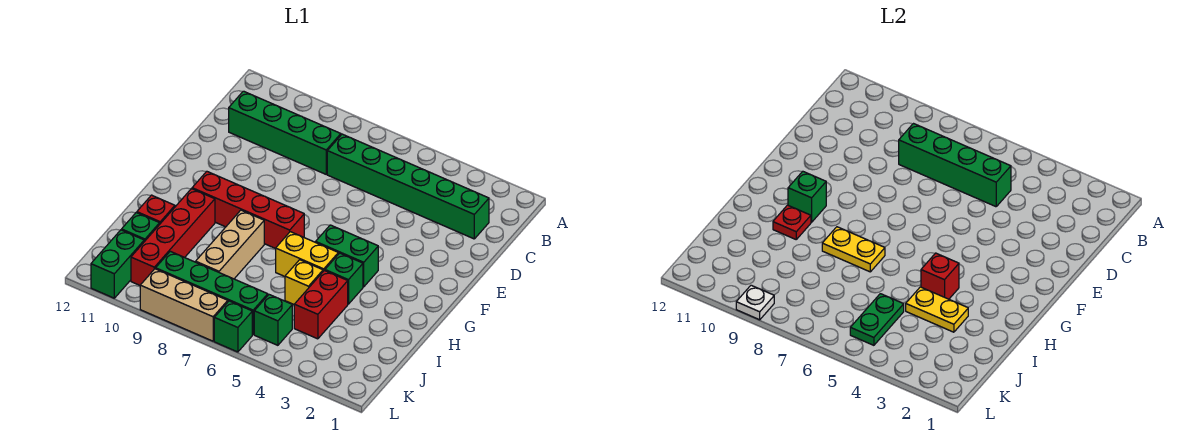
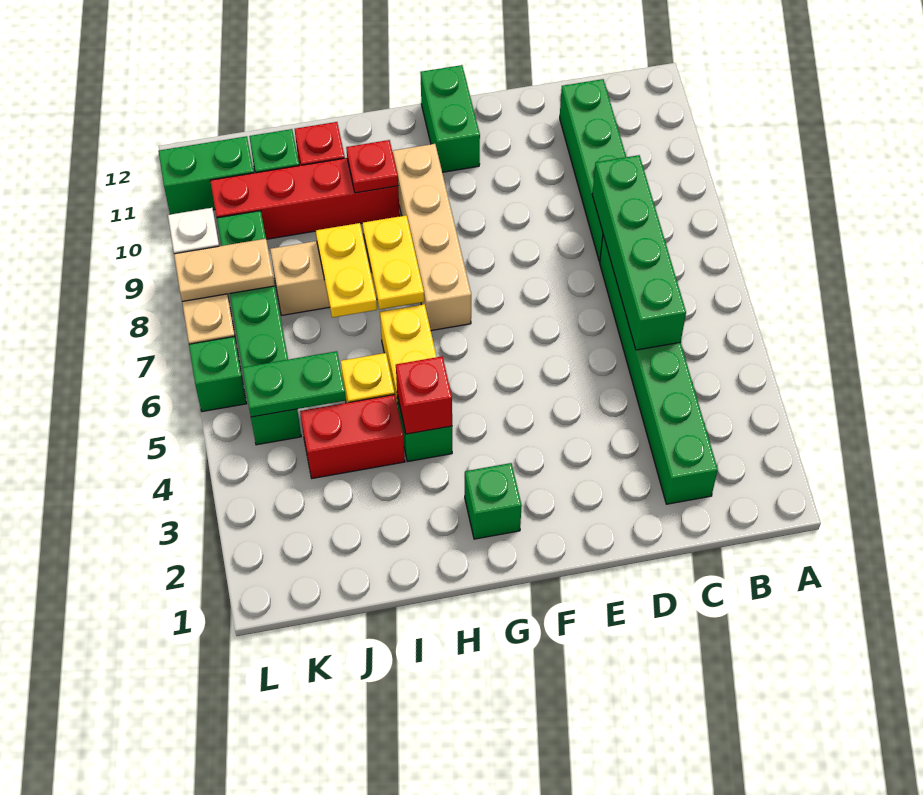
green brick G4:G5 level 1 -> green brick F11:F12 level 1
red brick G7:G10 level 1 -> tan brick G7:G10 level 1
green brick G10 level 2 -> green brick G2 level 1
yellow plate I3:I4 level 2 -> yellow plate I7:I8 level 2
none -> tan plate K8:L8 level 2

